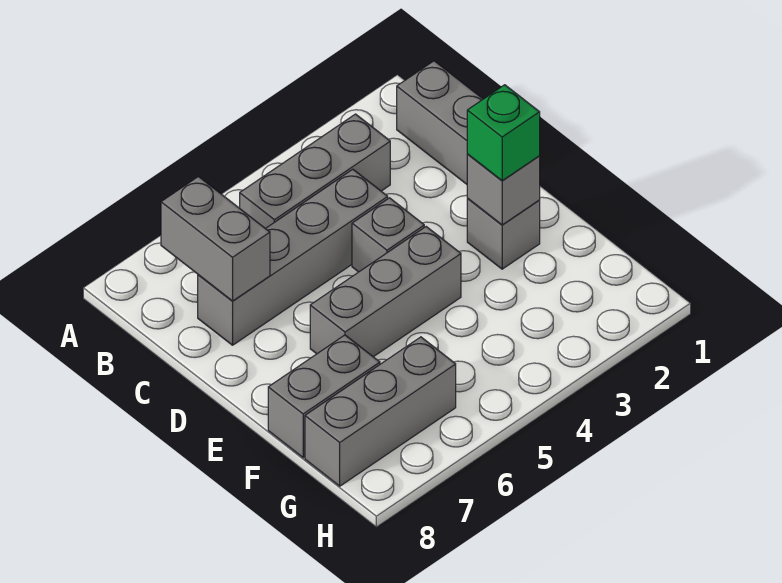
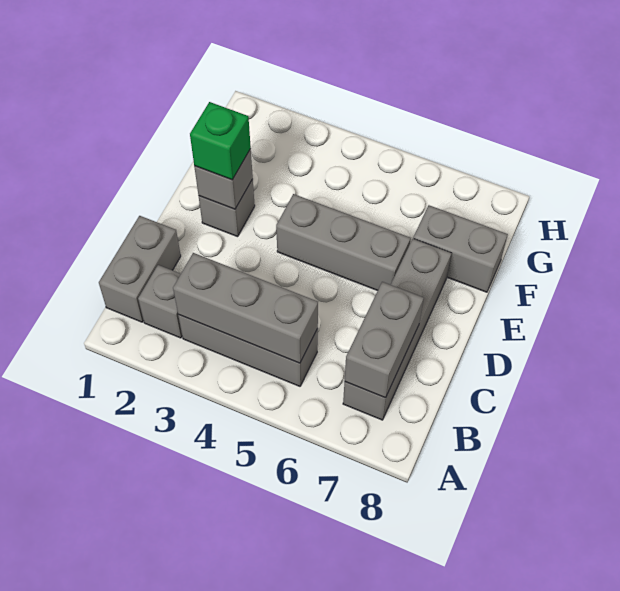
grey brick C4:C7 level 1 -> grey brick B7:E7 level 1
grey brick D4 level 1 -> grey brick B2 level 1
grey brick G6:G8 level 1 -> grey brick B3:B5 level 2

